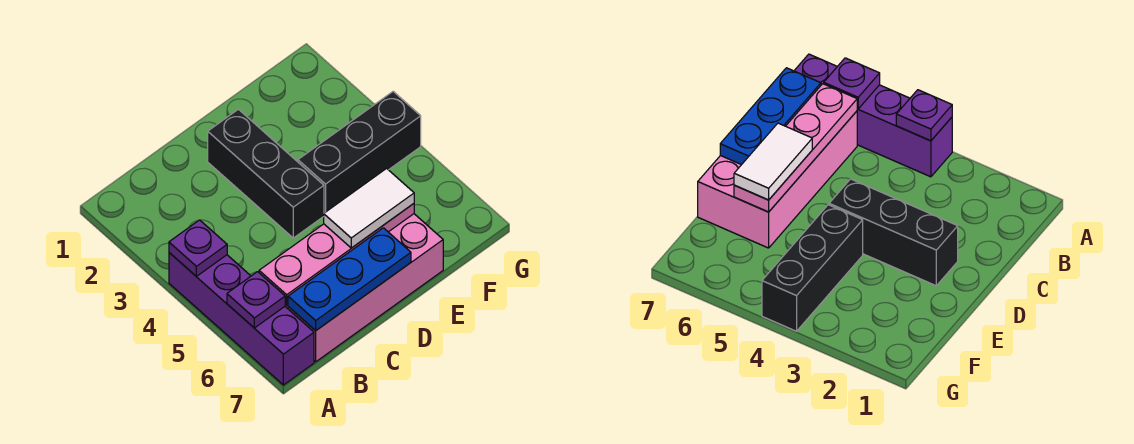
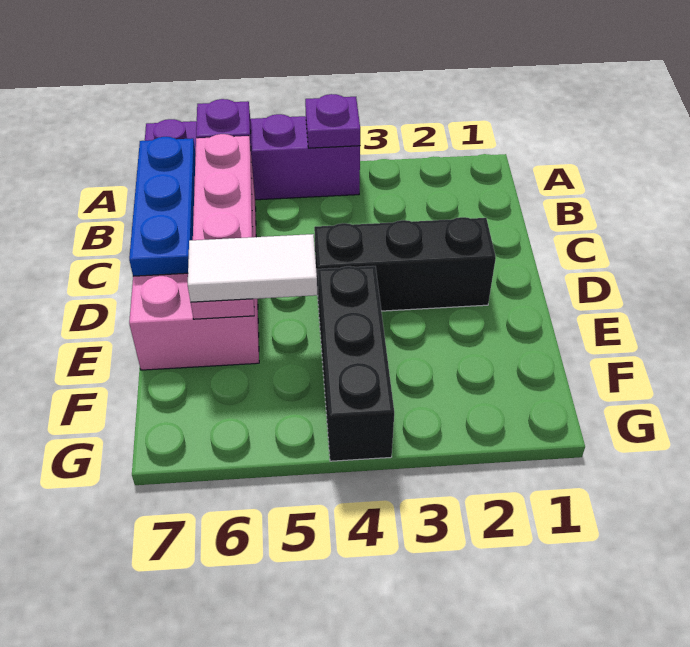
white tile D6:E6 level 3 -> white tile E5:E6 level 3

